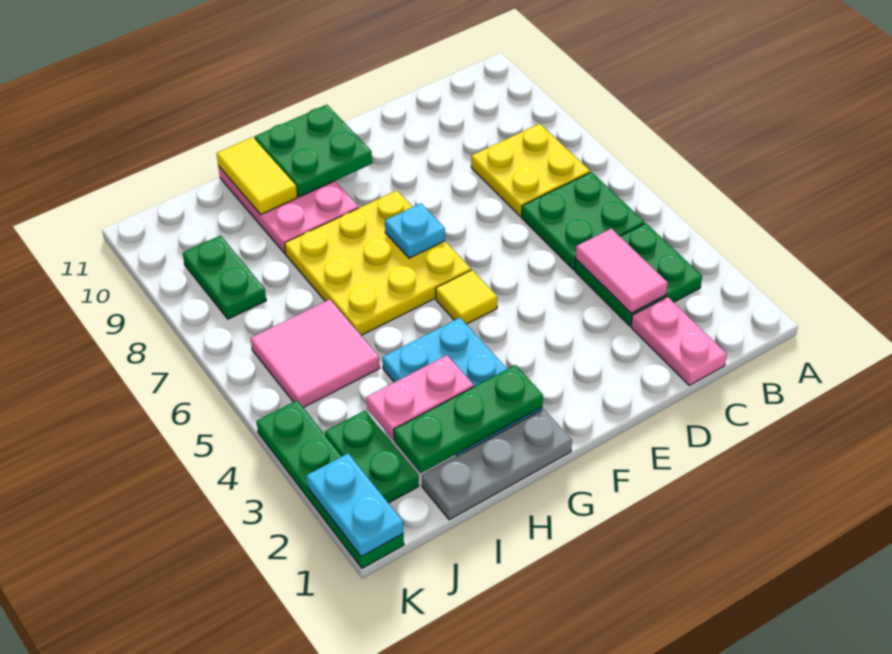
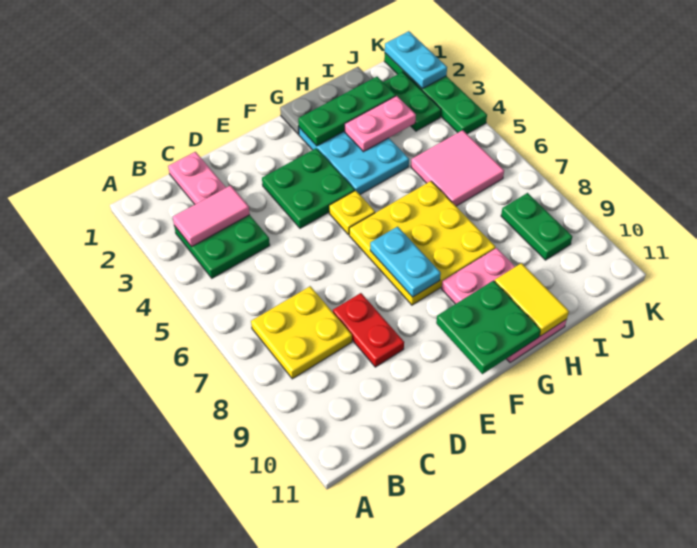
green plate B5:C6 level 1 -> green plate E3:F4 level 1
pink tile C3:C4 level 2 -> pink tile B3:C3 level 2
none -> red plate D8:D9 level 1
yellow tile F5 level 1 -> yellow plate F5 level 1
cyan plate F7 level 2 -> cyan plate F7:F8 level 2

